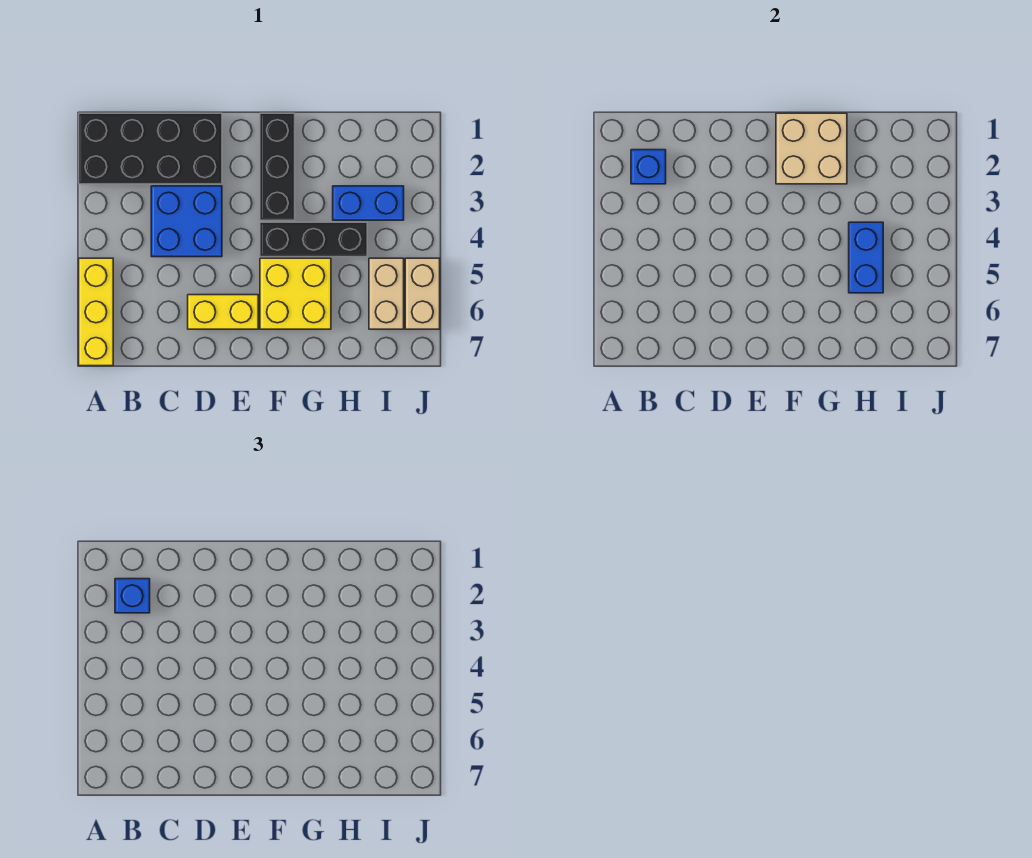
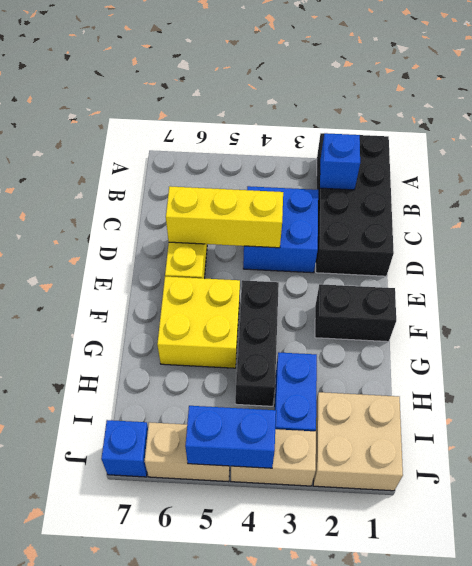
yellow brick A5:A7 level 1 -> yellow brick D4:D6 level 2
blue brick B2 level 3 -> blue brick J7 level 1
black brick F1:F3 level 1 -> black brick F1:F2 level 1
tan brick F1:G2 level 2 -> tan brick I1:J2 level 1
blue brick H4:H5 level 2 -> blue brick J4:J5 level 2
tan brick I5:I6 level 1 -> tan brick J3:J4 level 1

